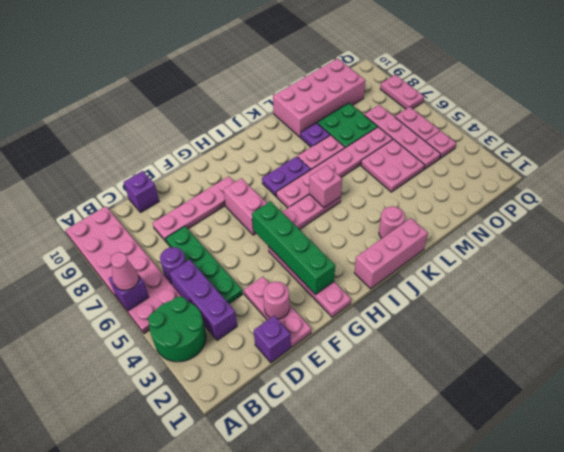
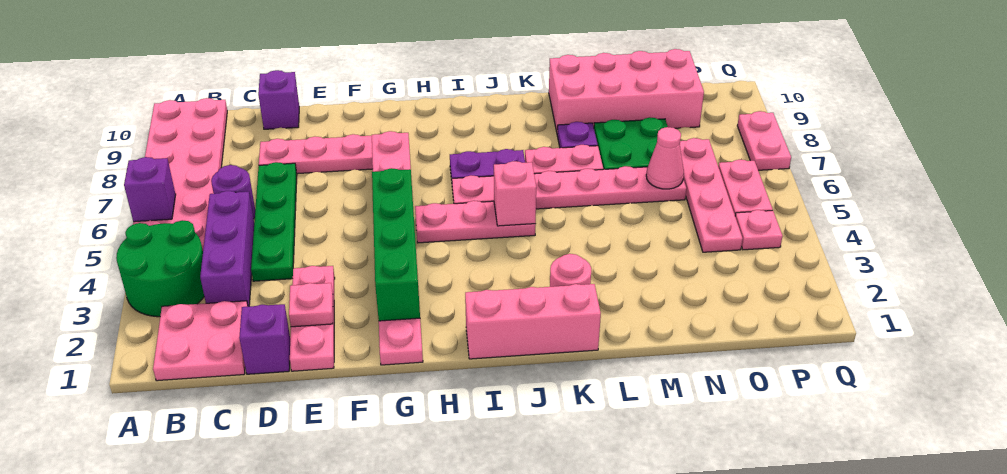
pink cone A6 level 3 -> pink cone N6 level 2
pink round brick E2 level 2 -> pink plate E2 level 2
pink plate M4:N5 level 1 -> pink plate B1:C2 level 1

